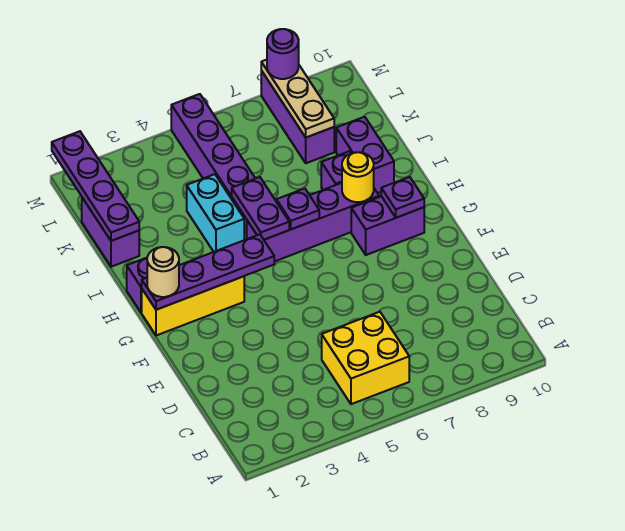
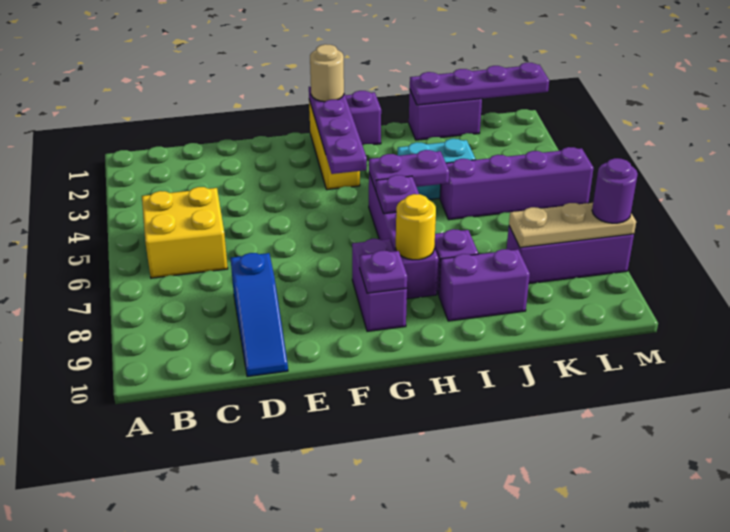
none -> blue slope D8:D10 level 1 top 8

